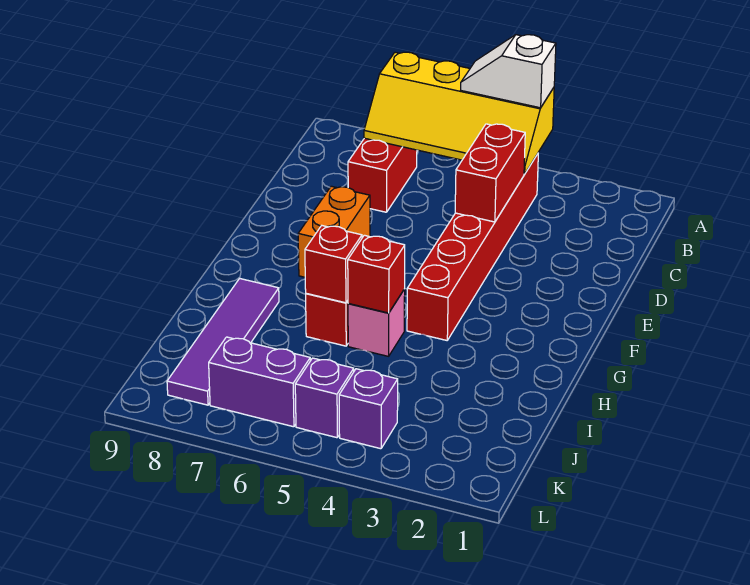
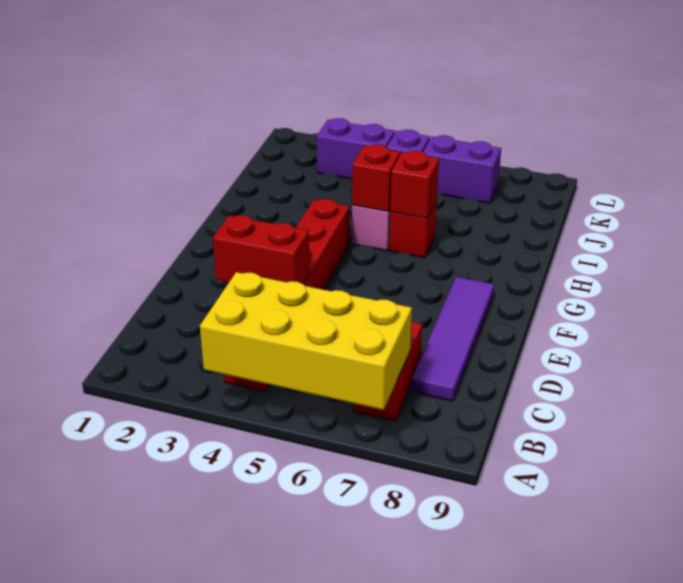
yellow slope A4:B7 level 2 top A -> yellow brick A4:B7 level 2
white slope A4:A5 level 3 top 4 -> none
red brick C4:D4 level 2 -> red brick D3:D4 level 2
orange brick E7:F7 level 1 -> none
purple tile H8:K8 level 1 -> purple tile C8:F8 level 1
purple brick K4 level 1 -> purple brick K3:K4 level 1

